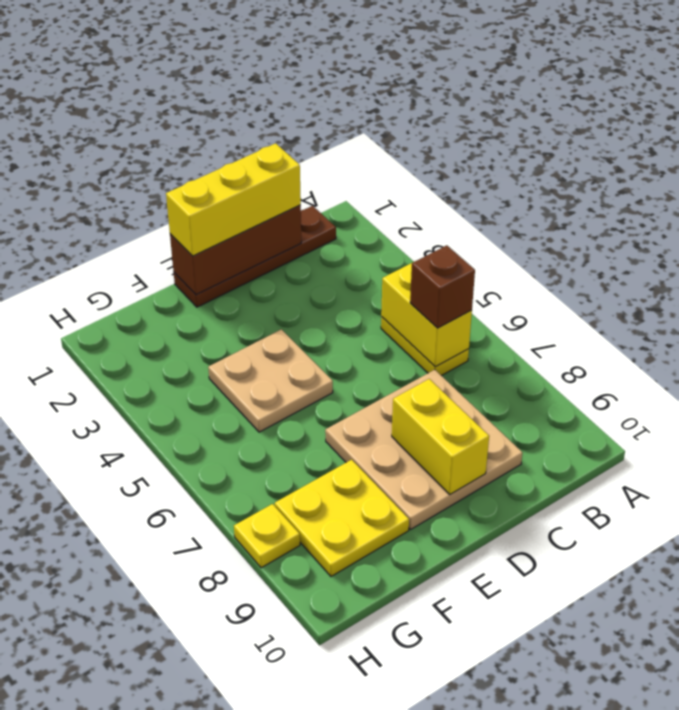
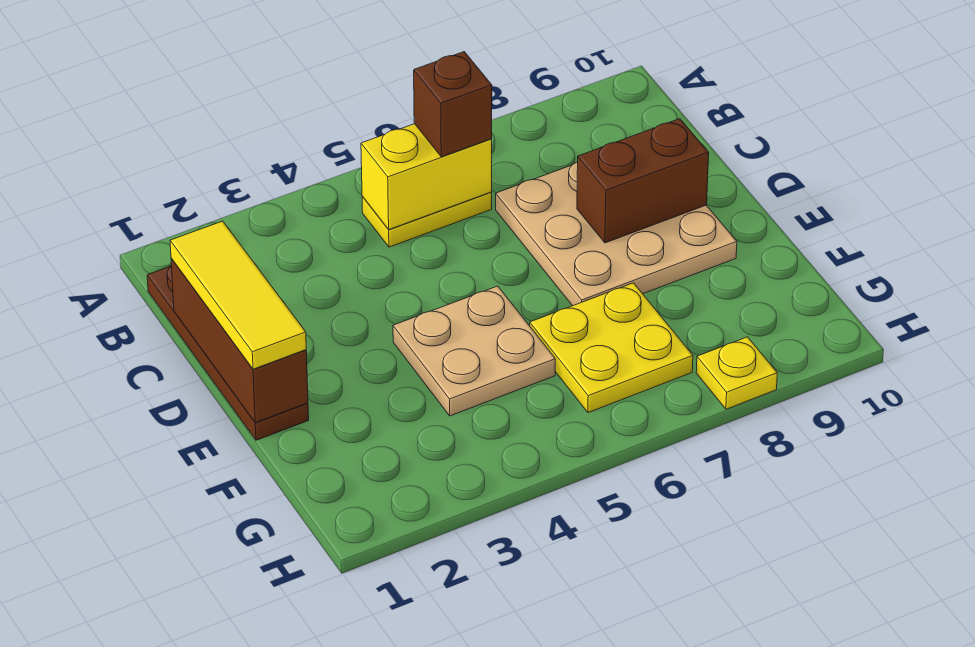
yellow brick C1:E1 level 3 -> yellow tile C1:E1 level 3
yellow brick D8:D9 level 2 -> brown brick D8:D9 level 2
yellow plate F8:G9 level 1 -> yellow plate F6:G7 level 1

